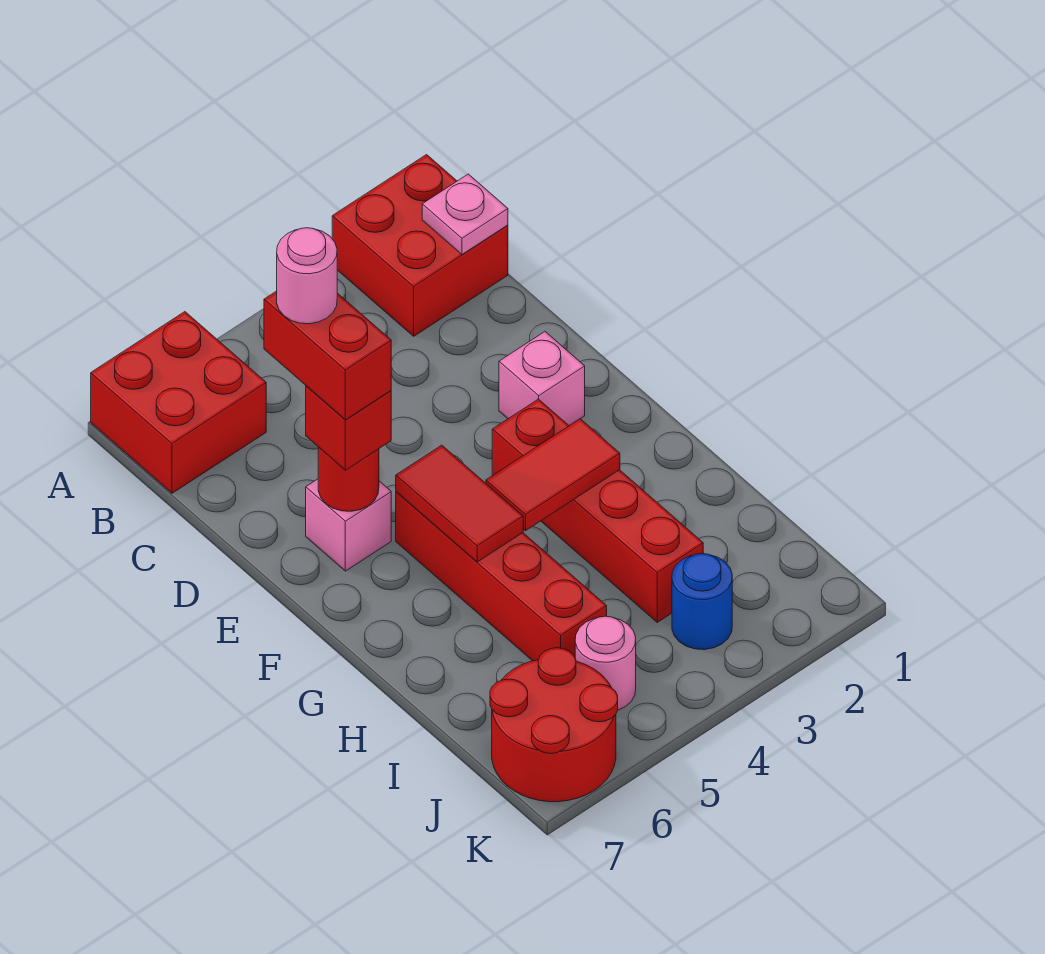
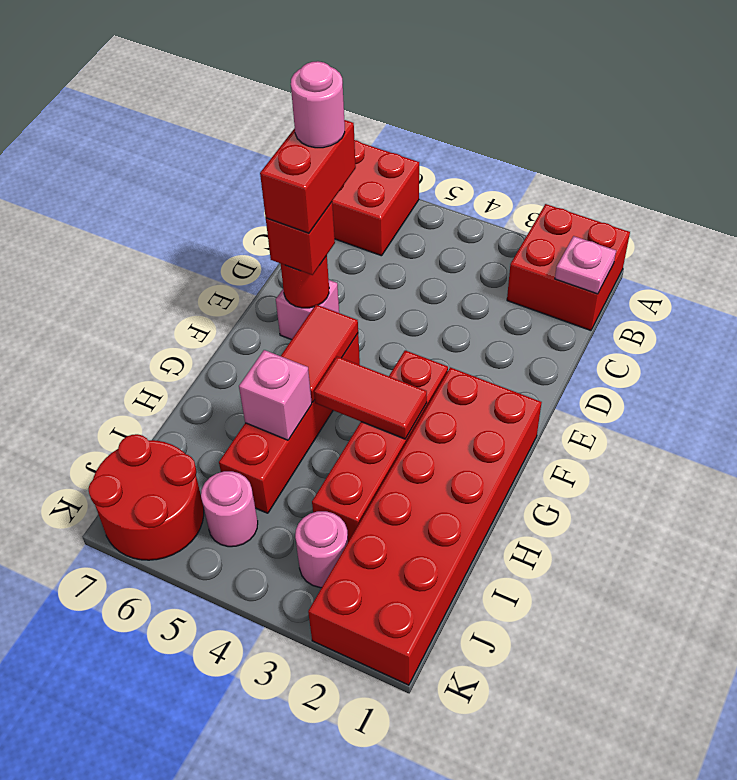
pink brick E2 level 1 -> pink brick H5 level 2
none -> red brick F1:K2 level 1
blue round brick J3 level 1 -> pink round brick J3 level 1

